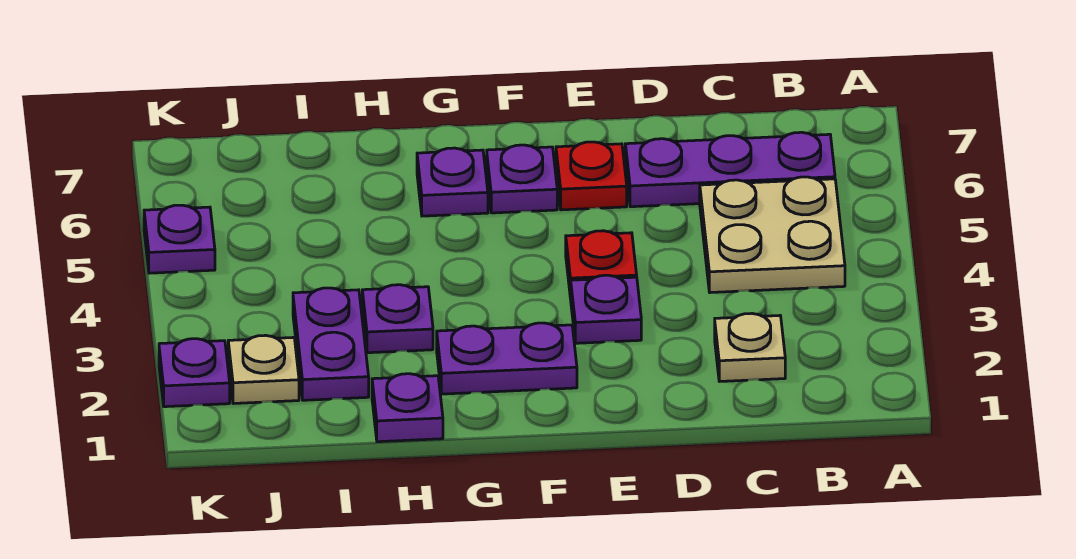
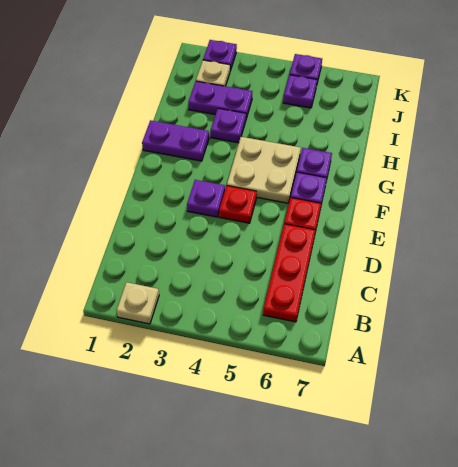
tan plate B4:C5 level 1 -> tan plate F4:G5 level 1
purple plate B6:D6 level 1 -> red plate B6:D6 level 1
tan plate C2 level 1 -> tan plate A2 level 1
purple plate F2:G2 level 1 -> purple plate G1:G2 level 1
purple plate H1 level 1 -> purple plate J5 level 1

